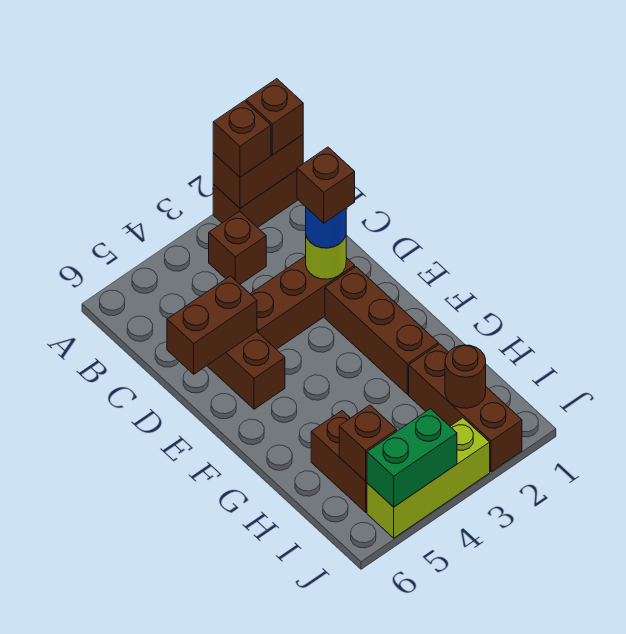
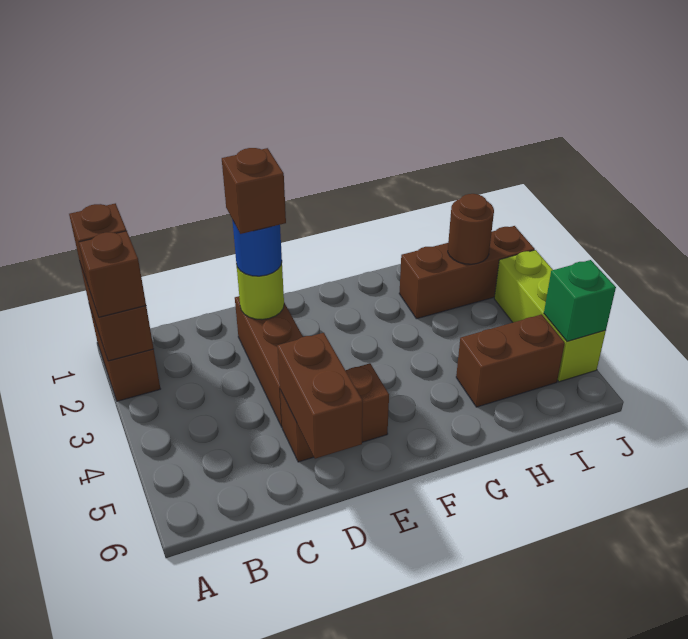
brown brick B3 level 1 -> none
brown brick E2:G2 level 1 -> none
brown brick I5 level 2 -> none
green brick J4:J5 level 2 -> green brick J5 level 2

